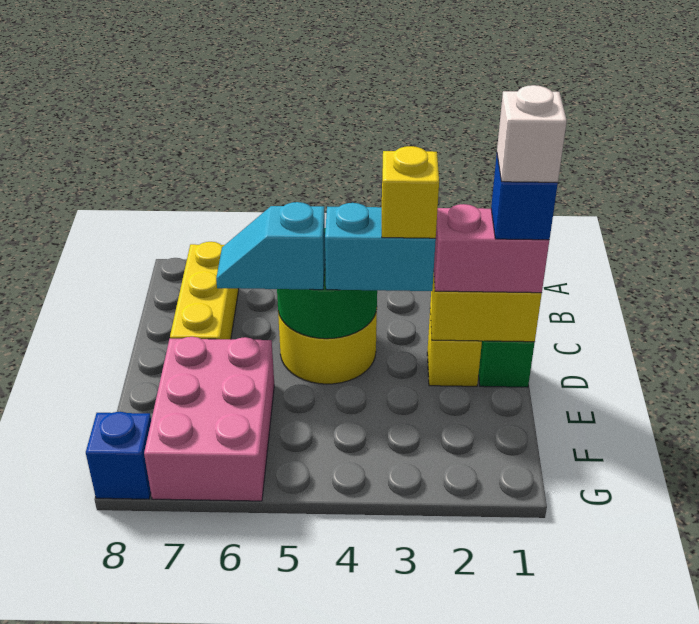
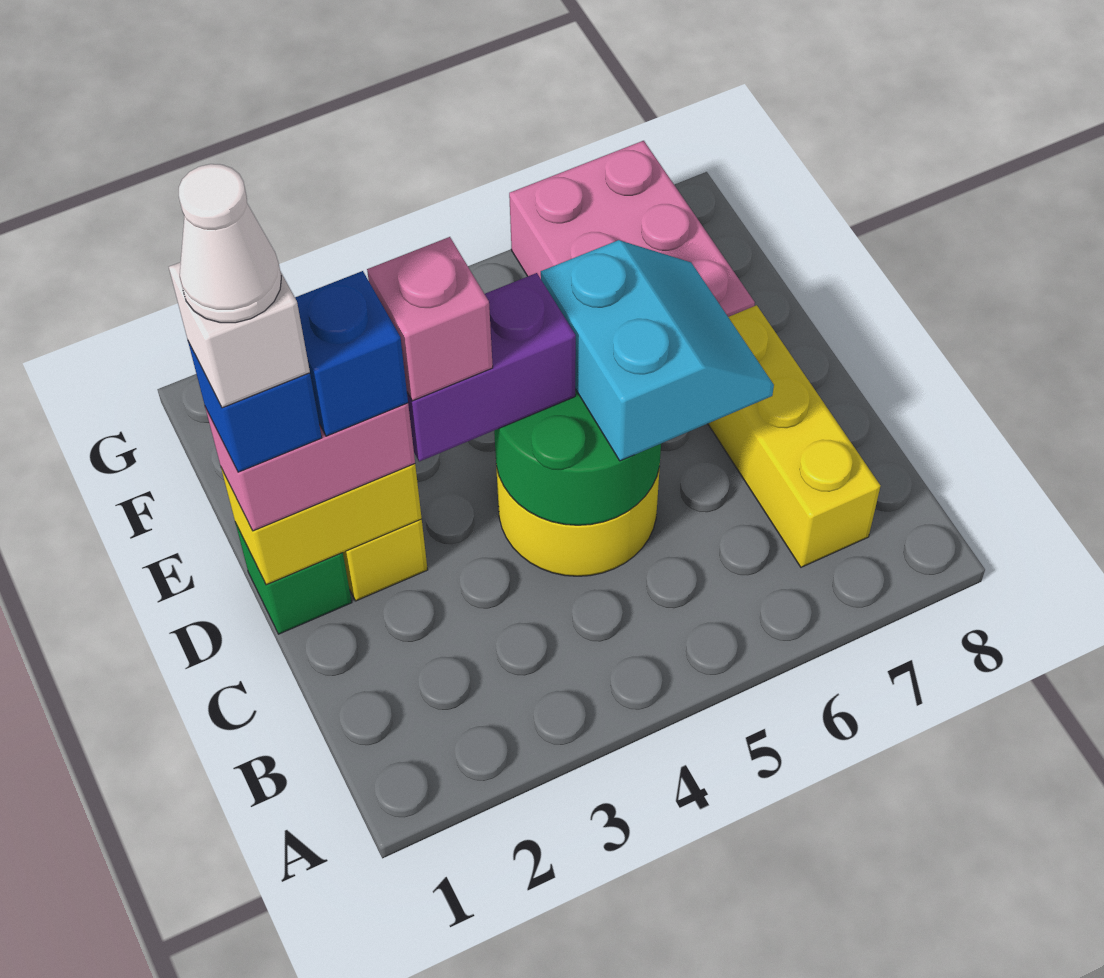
none -> white cone D1 level 6
cyan brick D3:D4 level 3 -> purple brick D3:D4 level 3
yellow brick D3 level 4 -> pink brick D3 level 4
cyan slope D5:D6 level 3 top 5 -> cyan slope C5:D6 level 3 top 5
blue brick G8 level 1 -> blue brick D2 level 4

